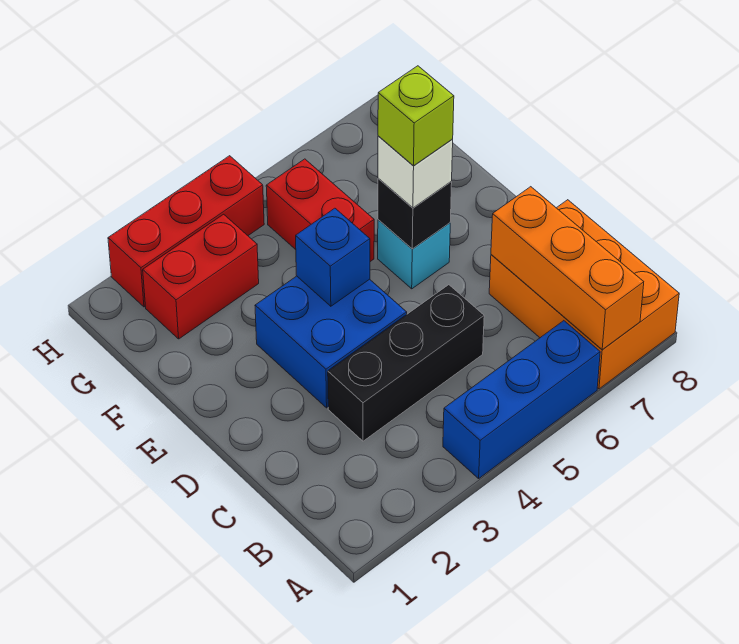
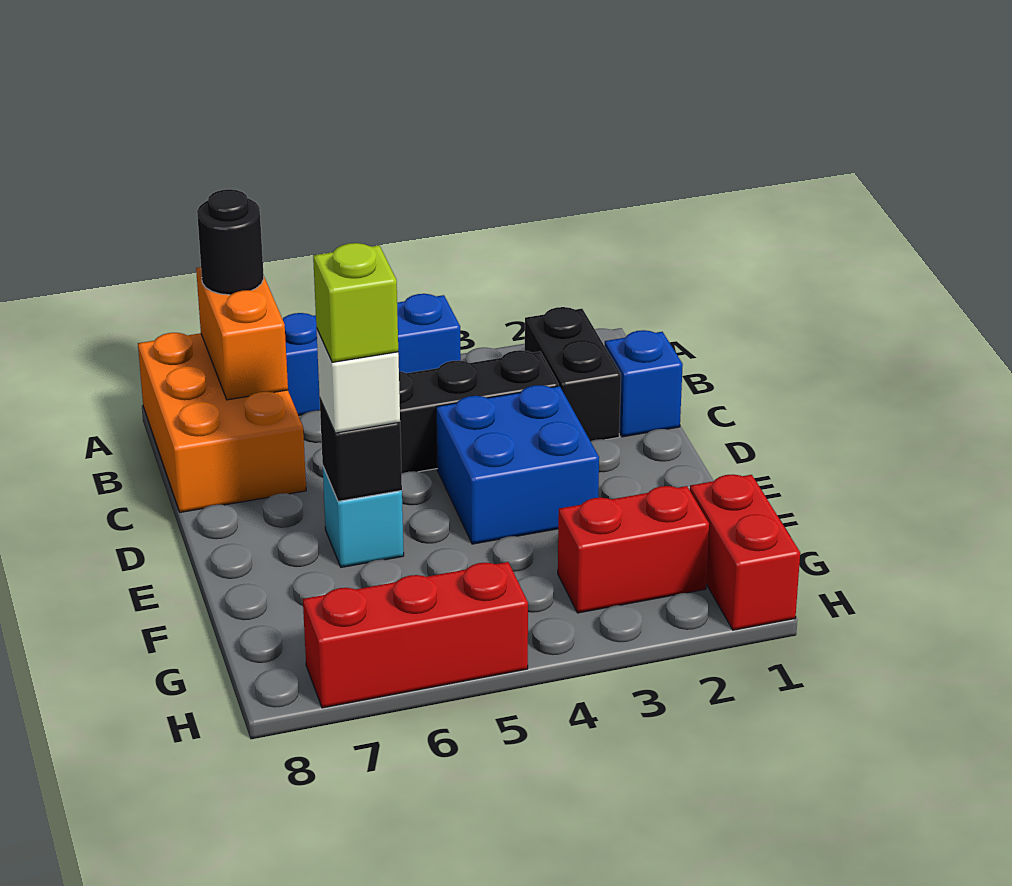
orange brick A7:C7 level 2 -> orange brick A7:B7 level 2
none -> black round brick A7 level 3
none -> black brick B2:C2 level 1
blue brick E4 level 2 -> blue brick C1 level 1
red brick F5:G5 level 1 -> red brick G1:H1 level 1
red brick H2:H4 level 1 -> red brick H5:H7 level 1

